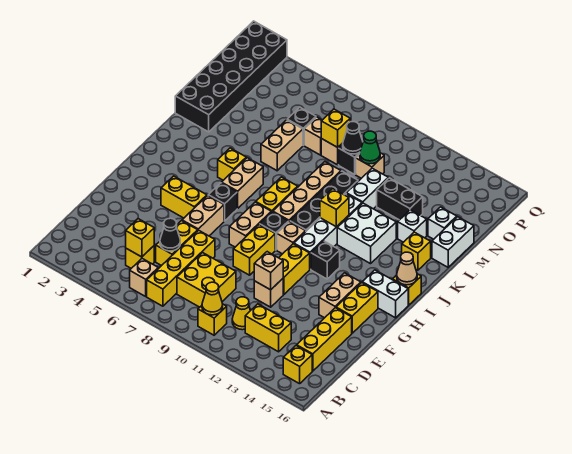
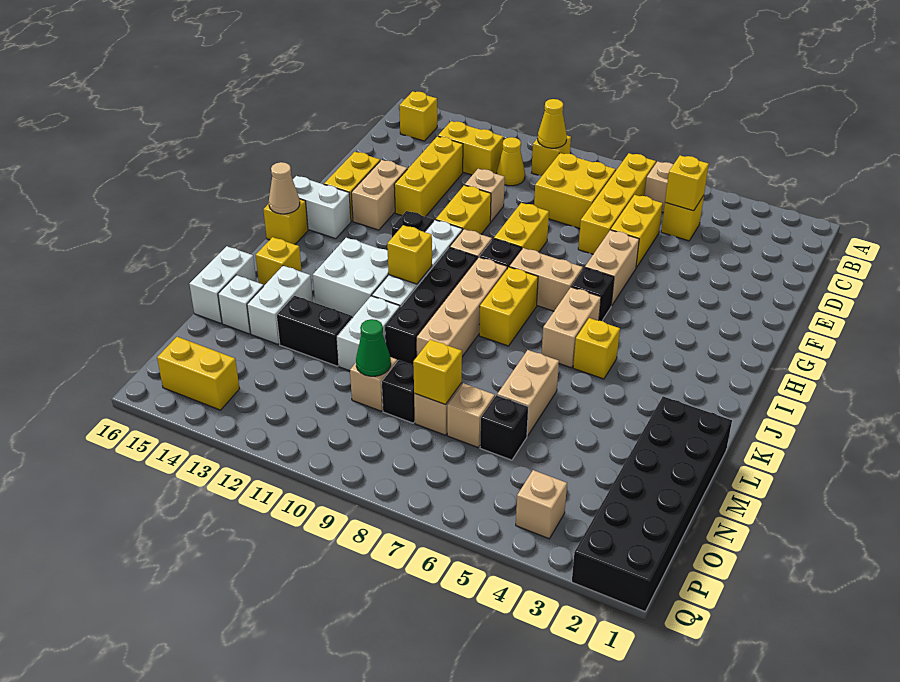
yellow brick C15:E15 level 1 -> yellow brick D13:F13 level 1
black cone D6 level 2 -> none
tan brick E11 level 2 -> tan brick P4 level 1
yellow brick G4:G5 level 1 -> yellow brick P14:P15 level 1
tan brick G8:H8 level 1 -> tan brick H7:H8 level 1
white brick L14 level 1 -> white brick L14:M14 level 1
black cone N9 level 2 -> none

